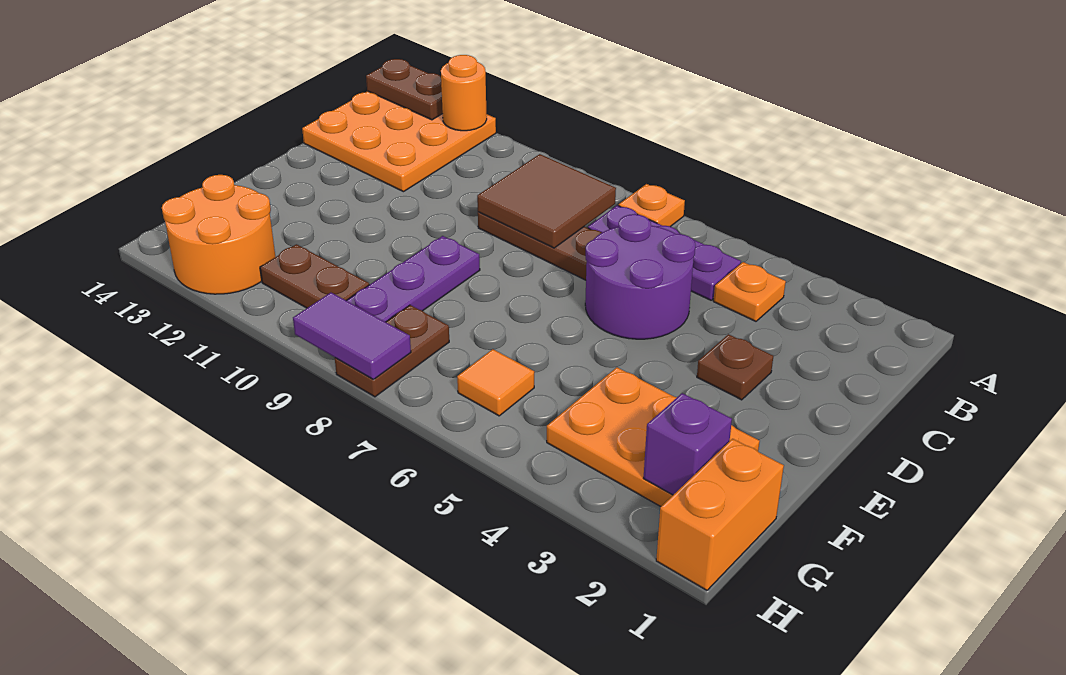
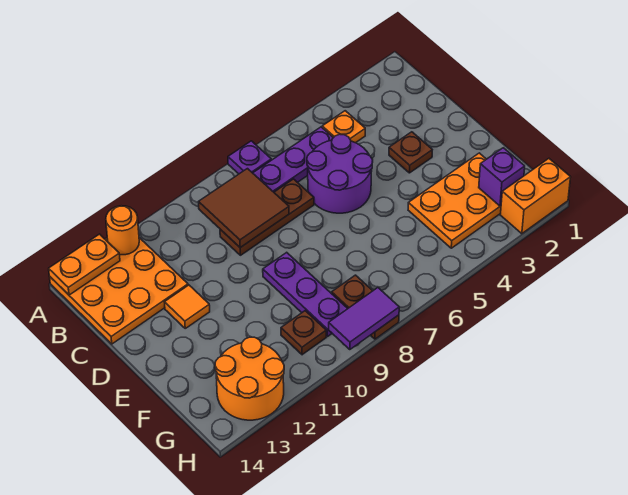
orange plate A7 level 1 -> purple plate A7 level 1
brown plate A13:A14 level 2 -> orange plate A13:A14 level 2
orange brick G1:H1 level 1 -> orange brick H1:H2 level 1
orange tile G6 level 1 -> orange tile D12 level 1
brown plate G10:G11 level 1 -> brown plate G10 level 1

